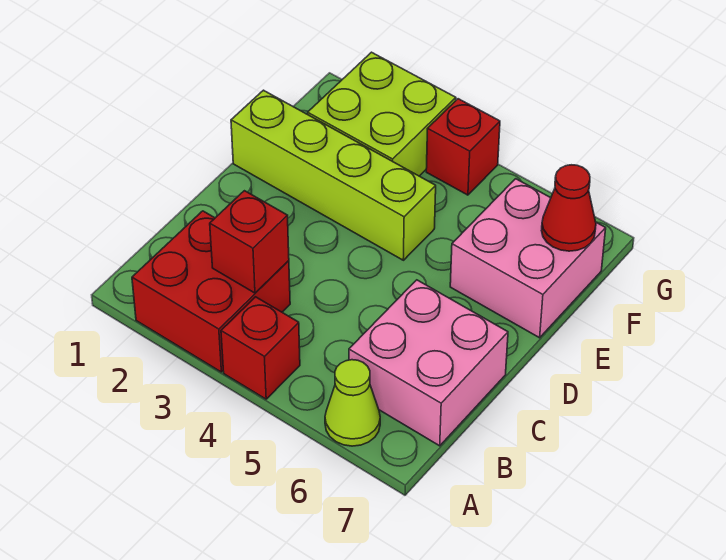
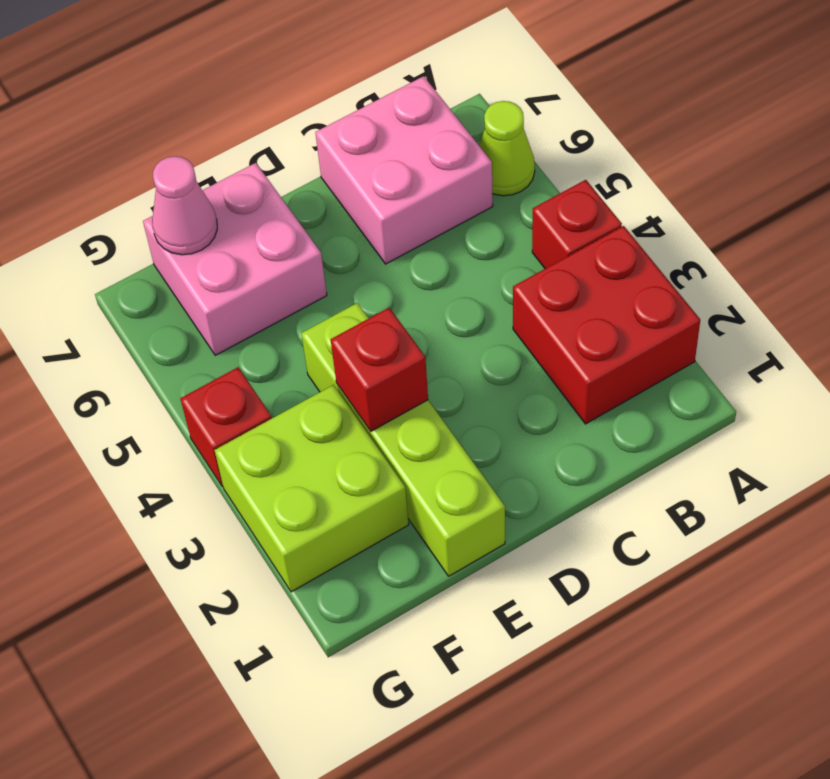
red brick B3 level 2 -> red brick E3 level 2
red cone F7 level 2 -> pink cone F7 level 2

